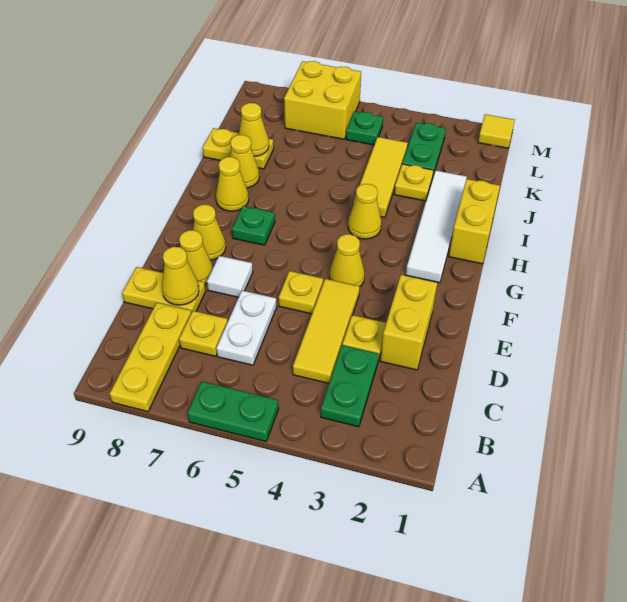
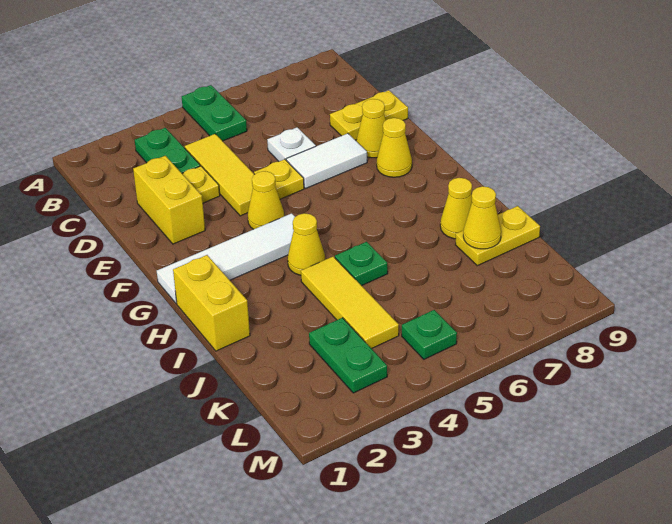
green plate A5:A6 level 1 -> green plate A5:B5 level 1
yellow plate A8:C8 level 1 -> none
white plate C6:D6 level 1 -> white plate D6 level 1
yellow plate C7 level 1 -> none
yellow cone D8 level 2 -> none
white tile E7 level 1 -> white tile E6:E7 level 1
white tile G2:J2 level 1 -> white tile G1:G4 level 1
green plate G7 level 1 -> green plate I5 level 1
yellow cone H8 level 1 -> none
yellow plate J3 level 1 -> none
yellow brick L6:M7 level 1 -> none
yellow tile M1 level 1 -> none

